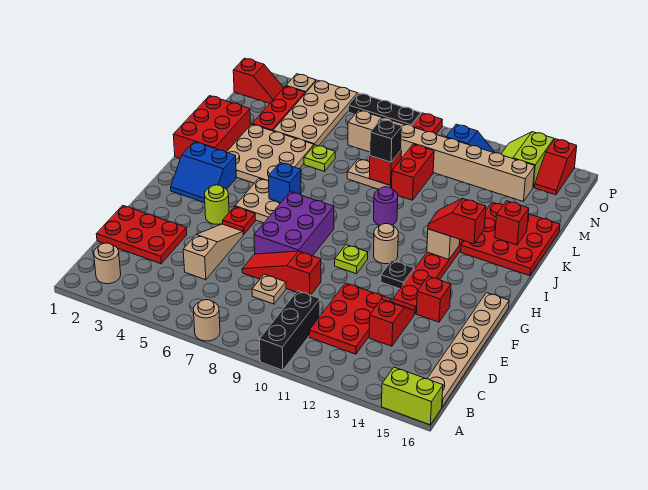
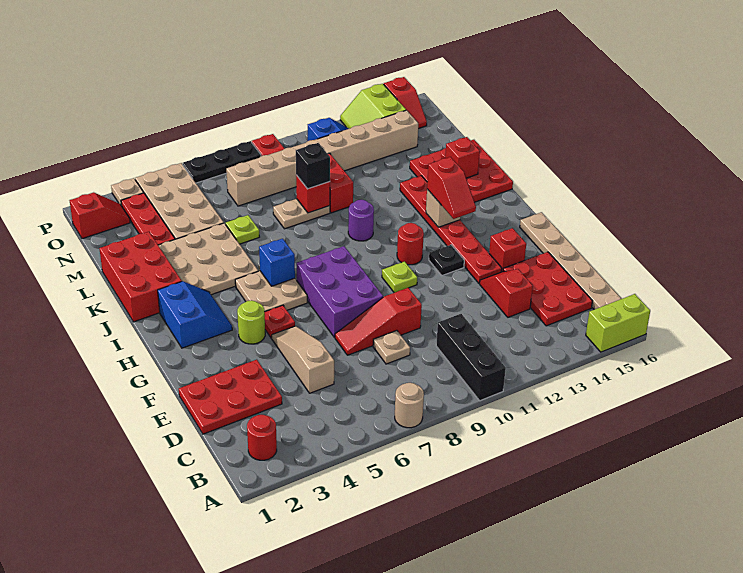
tan round brick B2 level 1 -> red round brick B2 level 1
red plate C11:E12 level 1 -> red plate C14:E15 level 1
blue slope H2:I3 level 1 top I -> blue slope H2:I3 level 1 top 2
tan round brick H11 level 1 -> red round brick H11 level 1
red slope I13:I14 level 3 top 14 -> red slope H13:I13 level 3 top I

